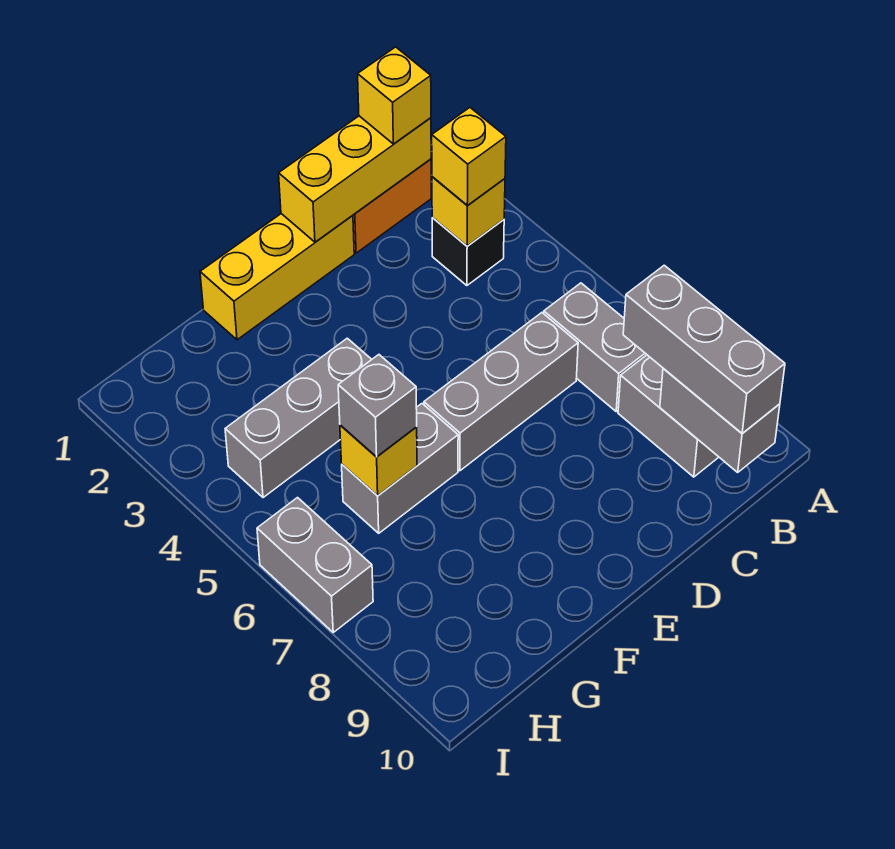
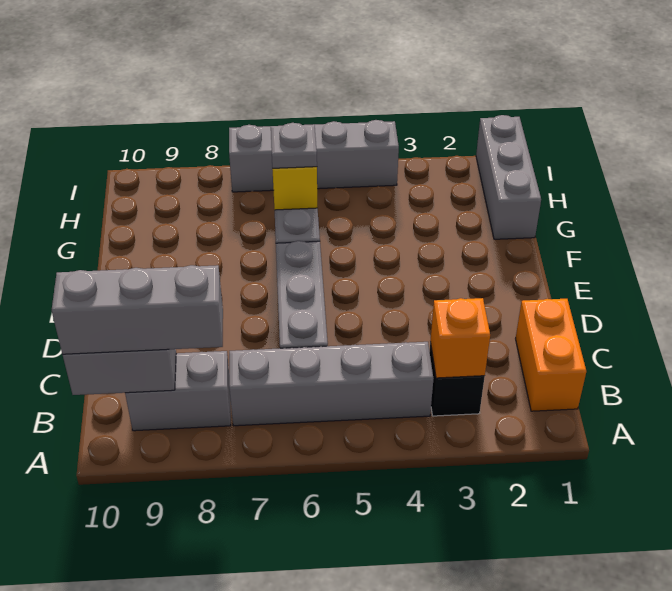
yellow brick B1:D1 level 2 -> none
yellow brick B1 level 3 -> none
yellow brick B3 level 2 -> orange brick B3 level 2
yellow brick B3 level 3 -> none
grey brick B6:B7 level 1 -> grey brick B4:B7 level 1
yellow brick D1:F1 level 1 -> none
grey brick F4:H4 level 1 -> grey brick G1:I1 level 1
grey brick G6 level 3 -> grey plate G6 level 3
grey brick I6:I7 level 1 -> grey brick I4:I7 level 1

